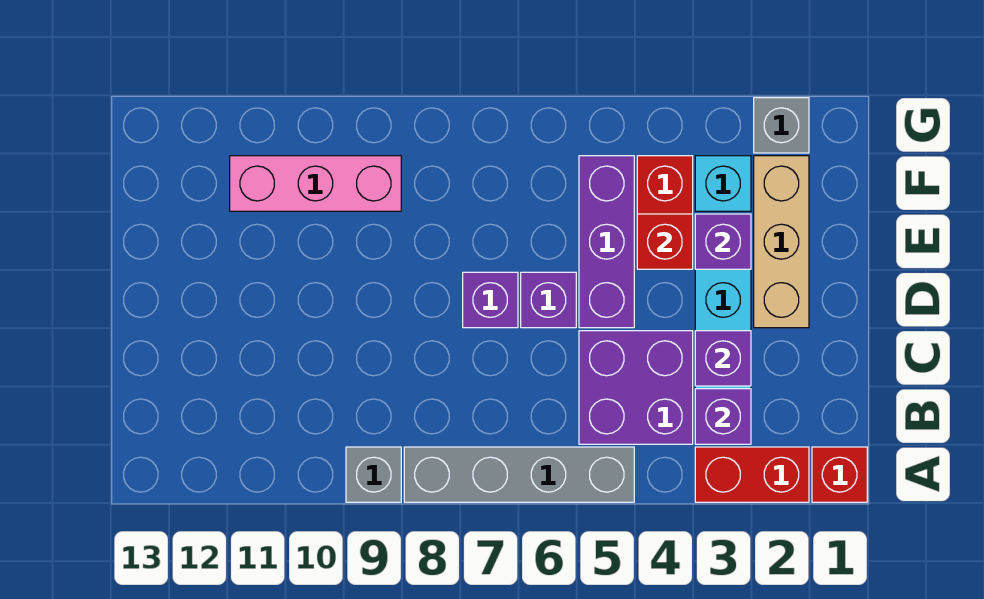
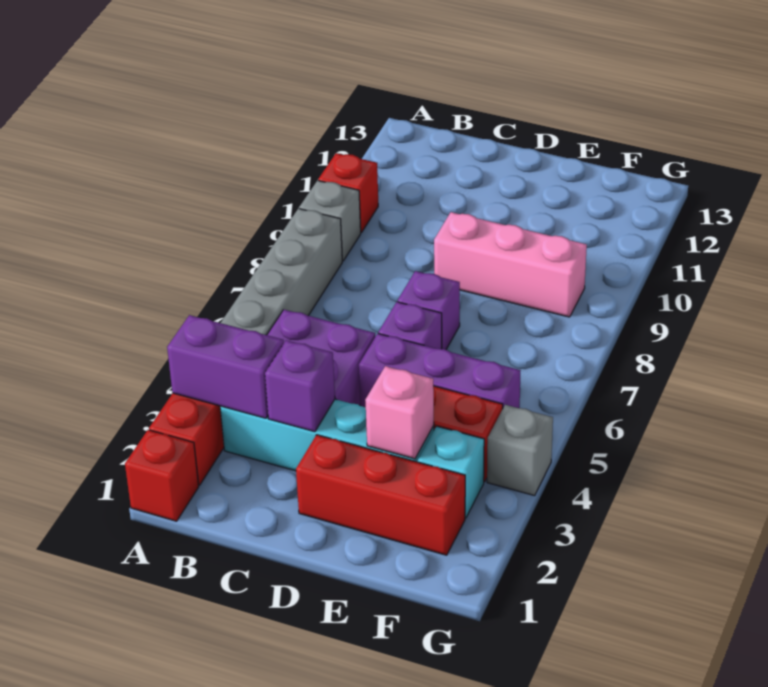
purple brick B3 level 2 -> purple brick A3:B3 level 2
tan brick D2:F2 level 1 -> red brick D2:F2 level 1
purple brick E3 level 2 -> pink brick E3 level 2
red brick E4 level 2 -> red brick A10 level 1
pink brick F9:F11 level 1 -> pink brick D9:F9 level 1
grey brick G2 level 1 -> grey brick G4 level 1

